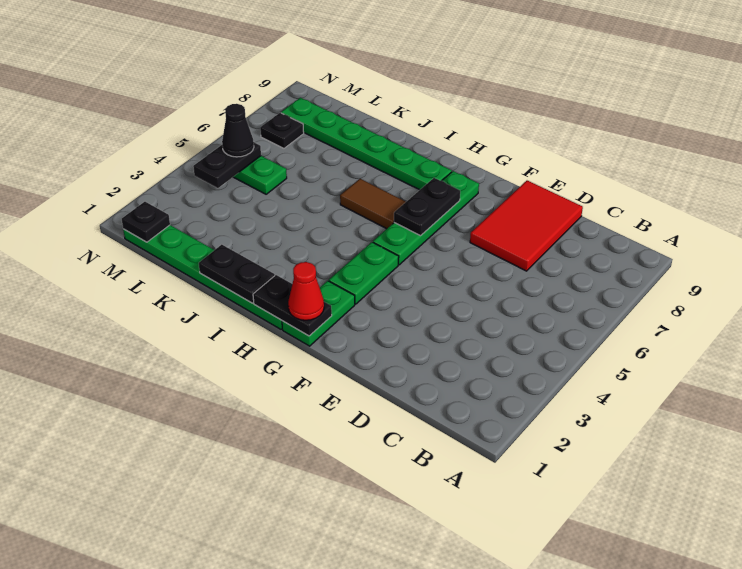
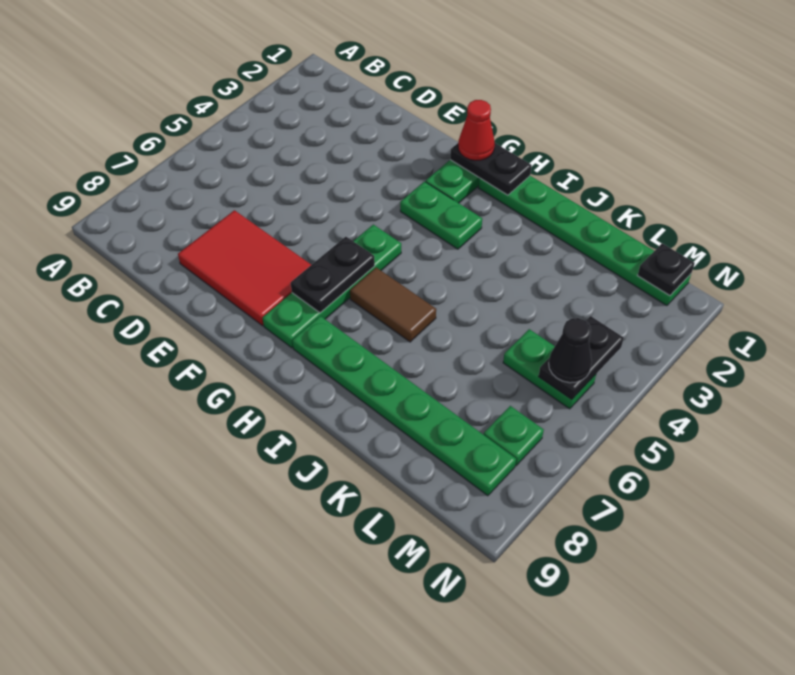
red tile D7:E9 level 1 -> red tile D7:F8 level 1
green plate G3:G4 level 1 -> green plate G3:H3 level 1
black plate I1:J1 level 2 -> none
black plate M7 level 1 -> green plate M7 level 1

